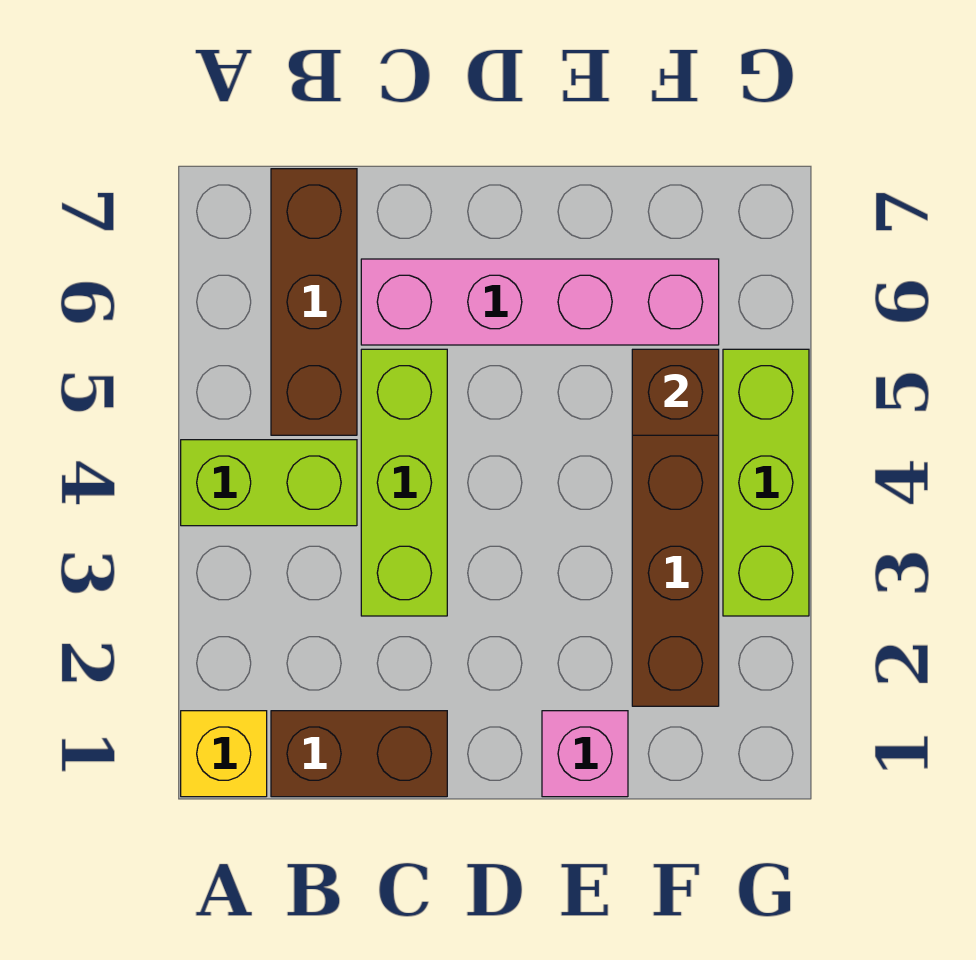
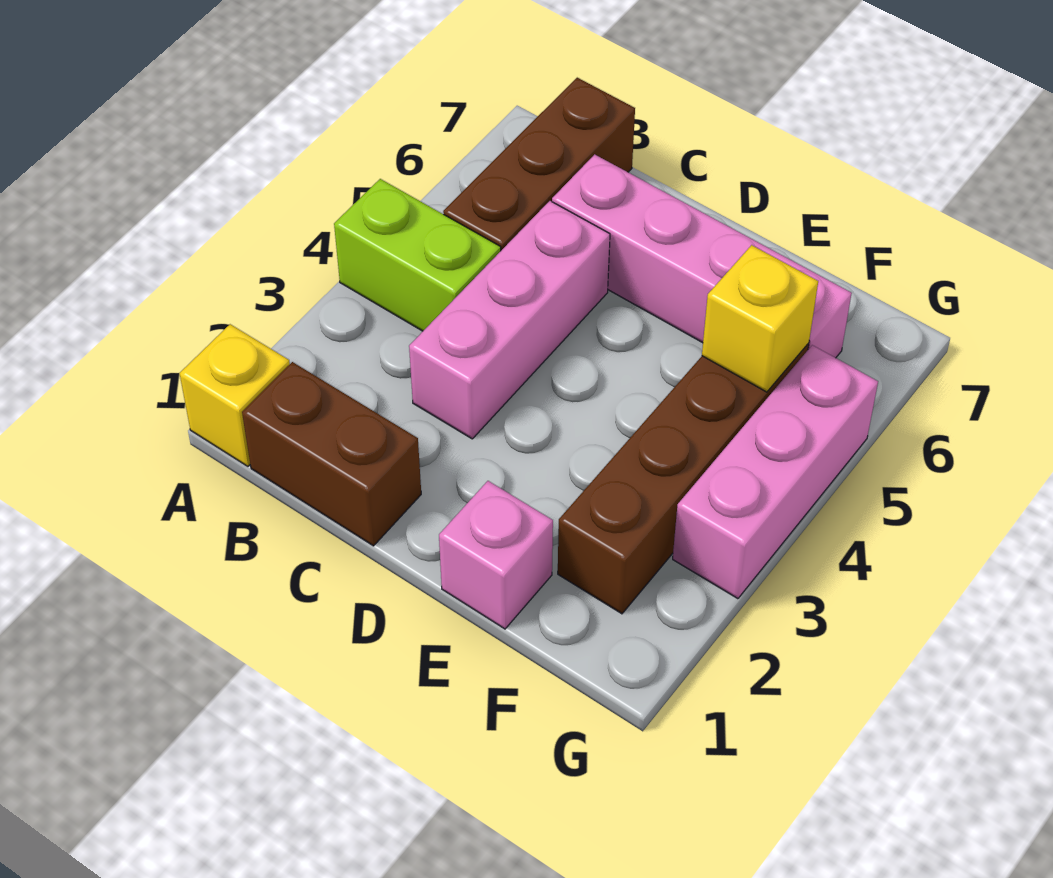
lime brick C3:C5 level 1 -> pink brick C3:C5 level 1
brown brick F5 level 2 -> yellow brick F5 level 2
lime brick G3:G5 level 1 -> pink brick G3:G5 level 1

